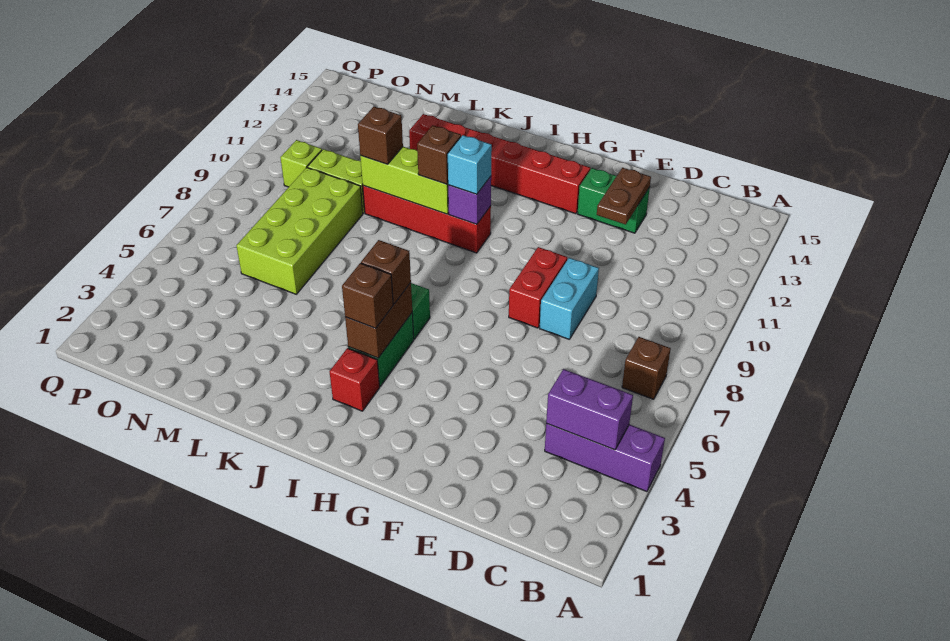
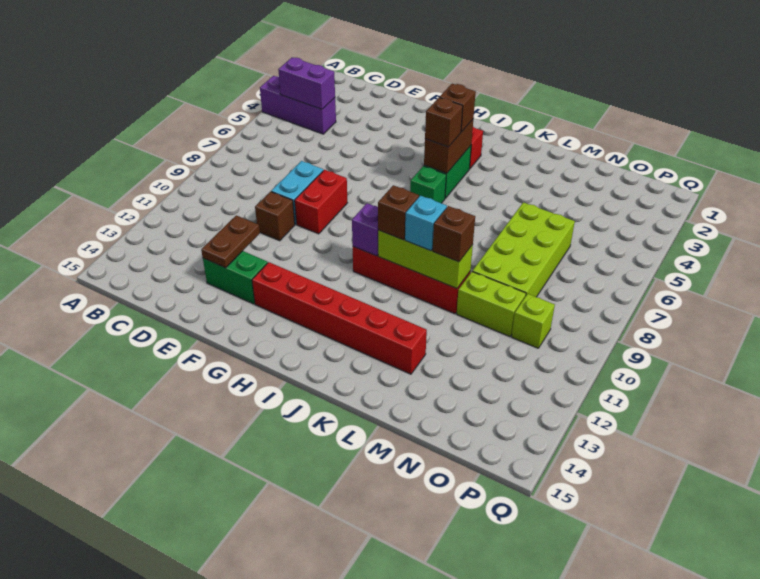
brown brick B7 level 1 -> brown brick E10 level 1
cyan brick I10 level 3 -> cyan brick K10 level 3

